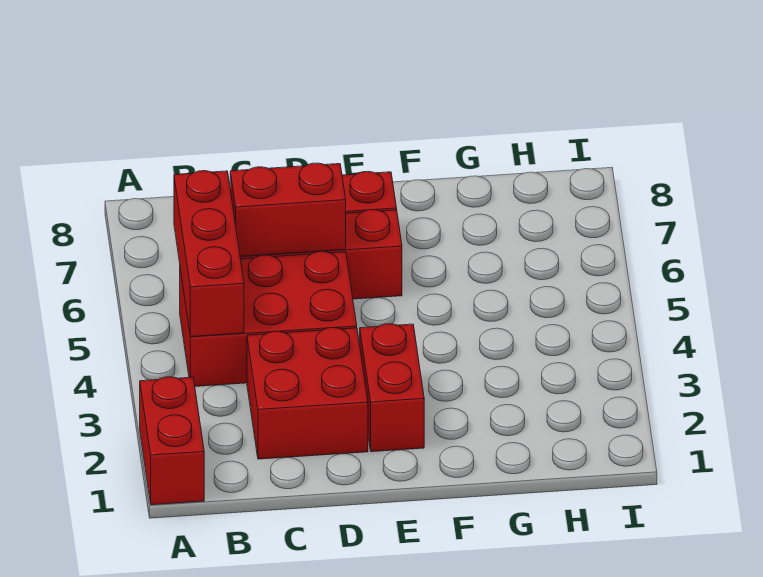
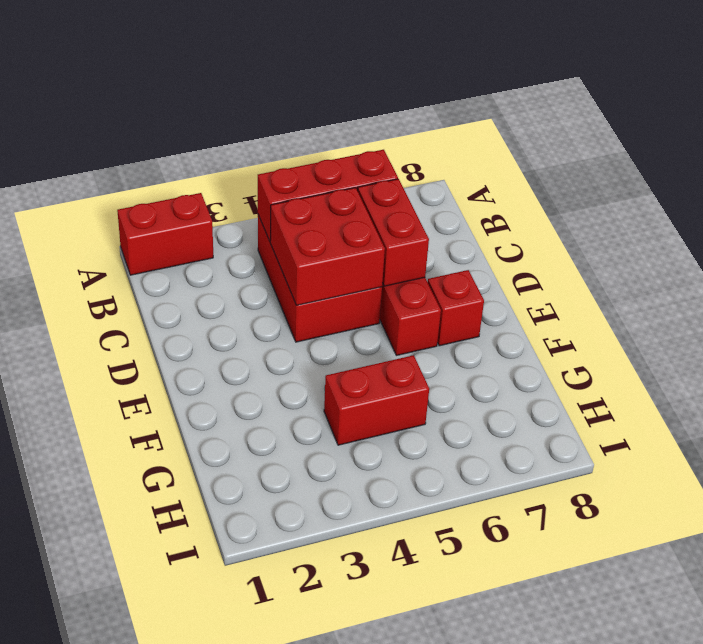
red brick C2:D3 level 1 -> red brick C4:D5 level 2
red brick E2:E3 level 1 -> red brick G4:G5 level 1

